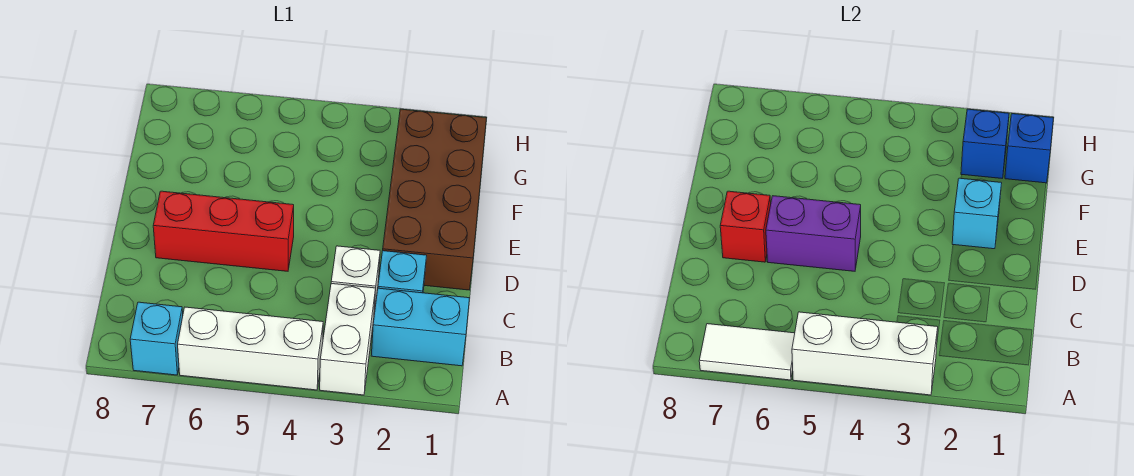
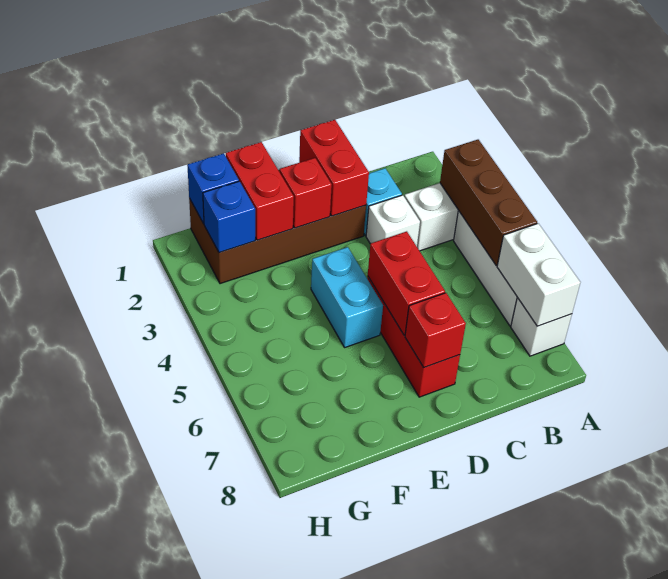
white brick A3:A5 level 2 -> brown brick A3:A5 level 2
white tile A6:A7 level 2 -> white brick A6:A7 level 2
cyan brick A7 level 1 -> white brick A7 level 1
cyan brick B1:B2 level 1 -> cyan brick E4:E5 level 1
none -> red brick D1:D2 level 2
purple brick D5:D6 level 2 -> red brick D5:D6 level 2
cyan brick E2 level 2 -> red brick E2 level 2
none -> red brick F1:F2 level 2

